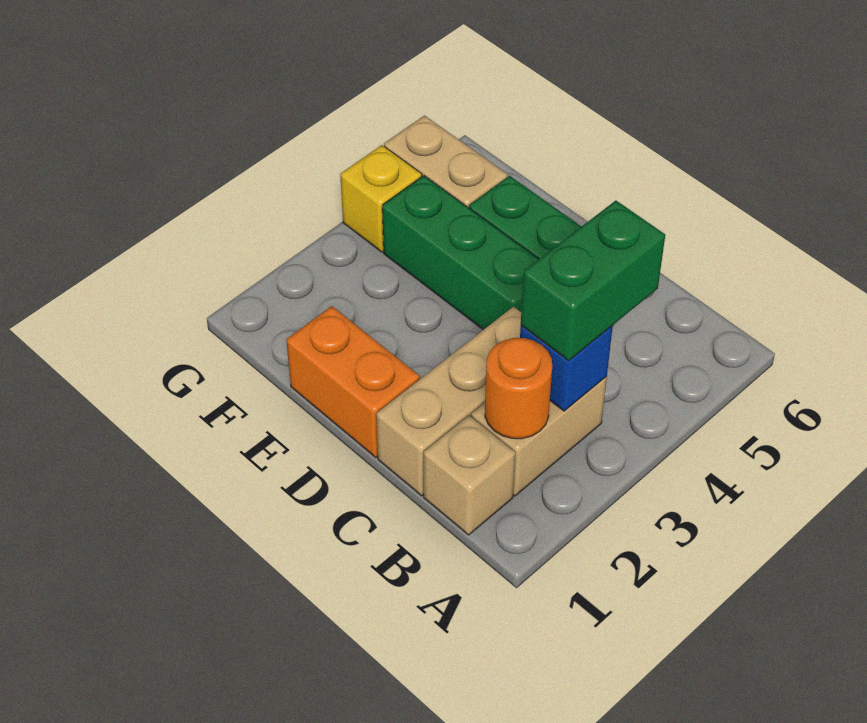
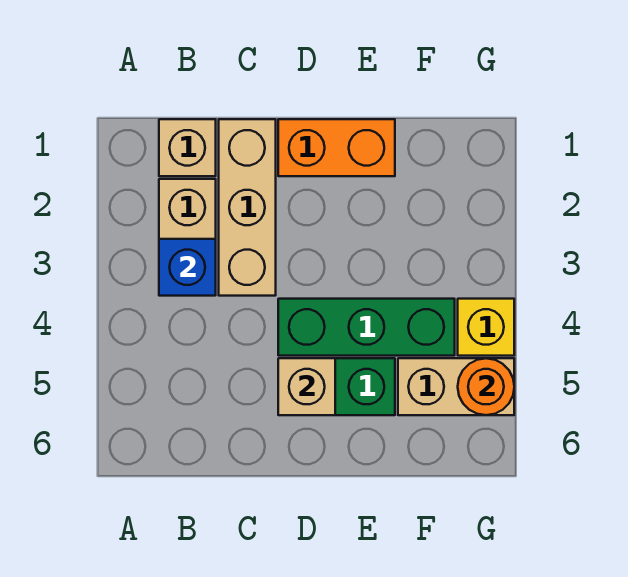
orange round brick B2 level 2 -> orange round brick G5 level 2
green brick B3:B4 level 3 -> none
none -> tan brick D5 level 2

